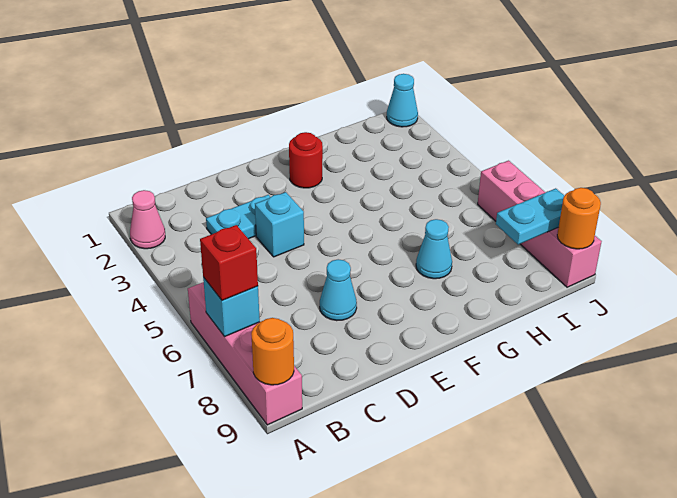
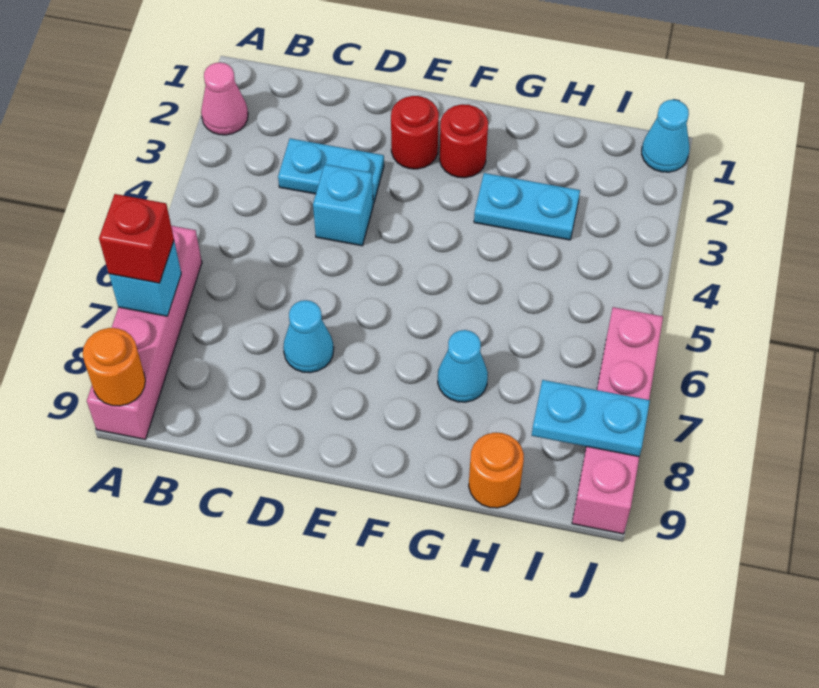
none -> red round brick E2 level 1
none -> cyan plate G3:H3 level 1
orange round brick J9 level 2 -> orange round brick H9 level 1

